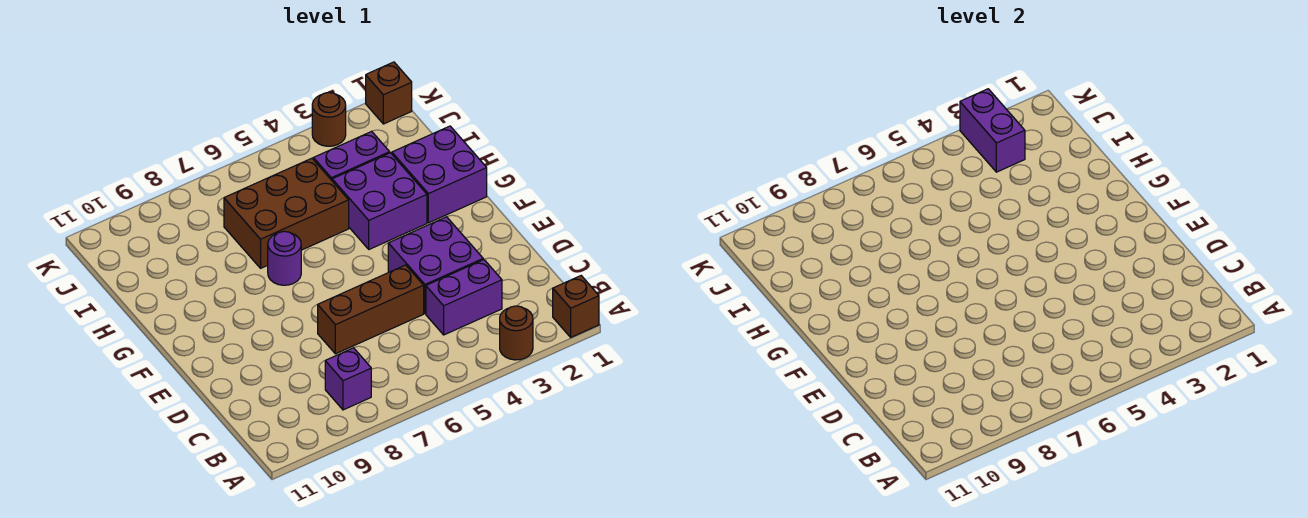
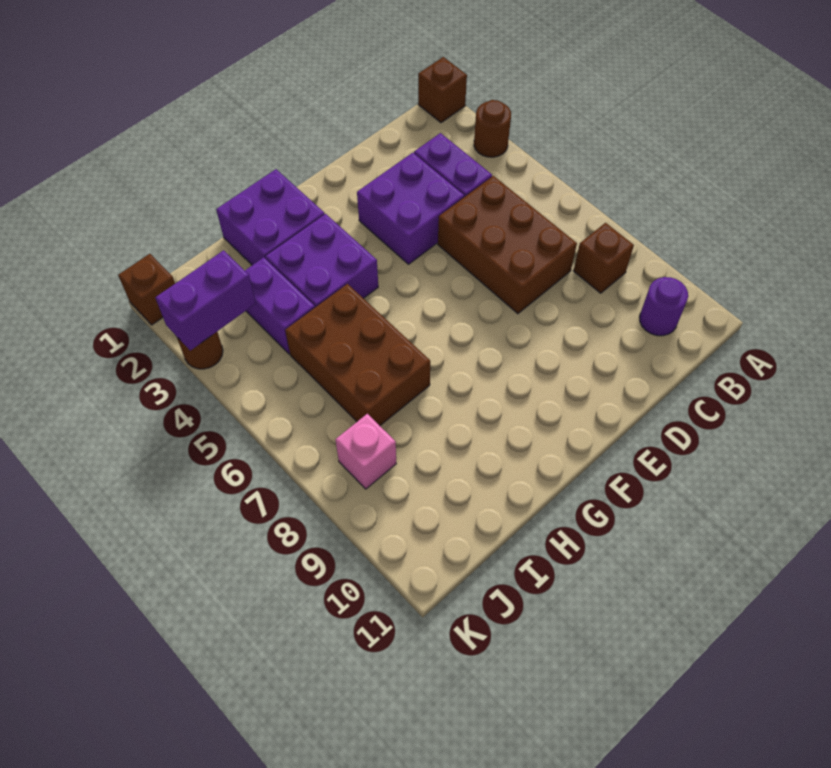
purple brick B8 level 1 -> brown brick B8 level 1
brown brick D5:D7 level 1 -> brown brick C5:D7 level 1
purple round brick G7 level 1 -> purple round brick B10 level 1
none -> pink brick J8 level 1

